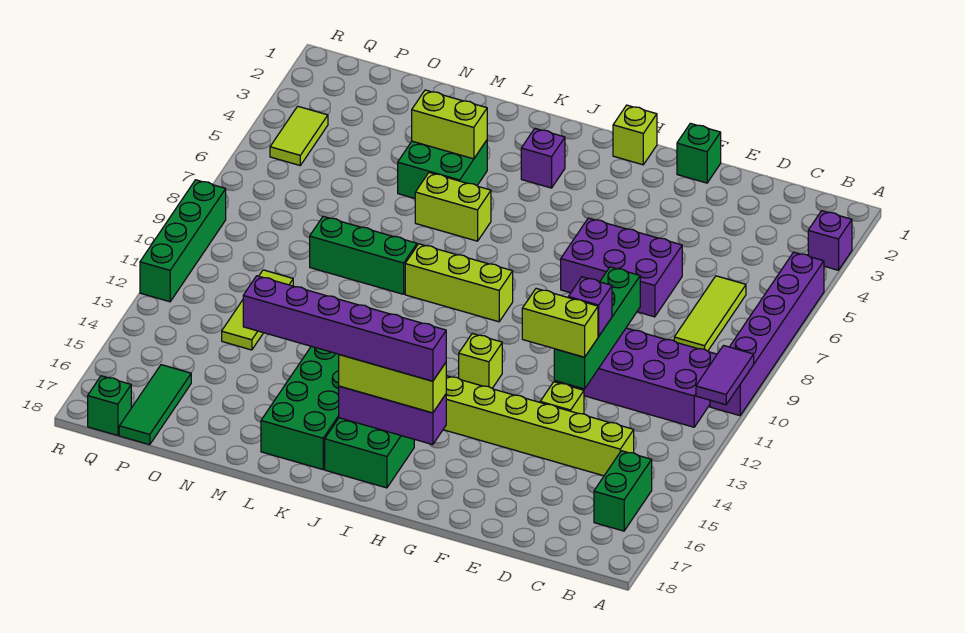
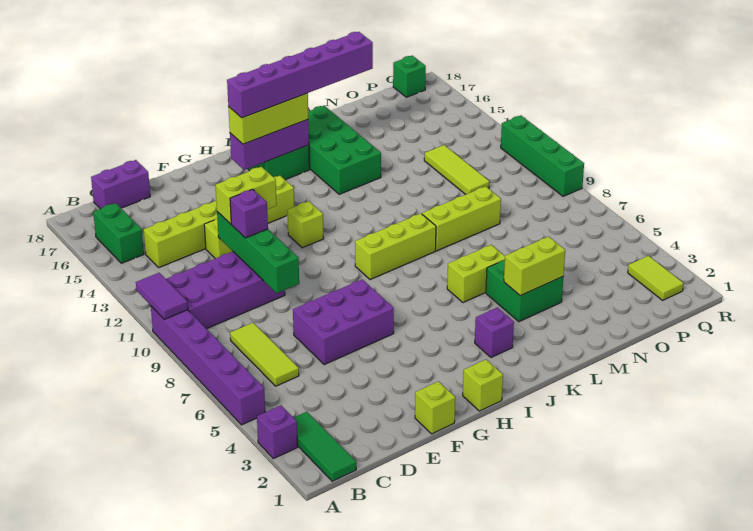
none -> purple brick C18:D18 level 1
green brick F1 level 1 -> lime brick F1 level 1
green brick L9:N9 level 1 -> lime brick L9:N9 level 1
green tile P16:P18 level 1 -> green tile B1:B3 level 1
lime tile Q4:Q5 level 1 -> lime tile Q2:Q3 level 1

